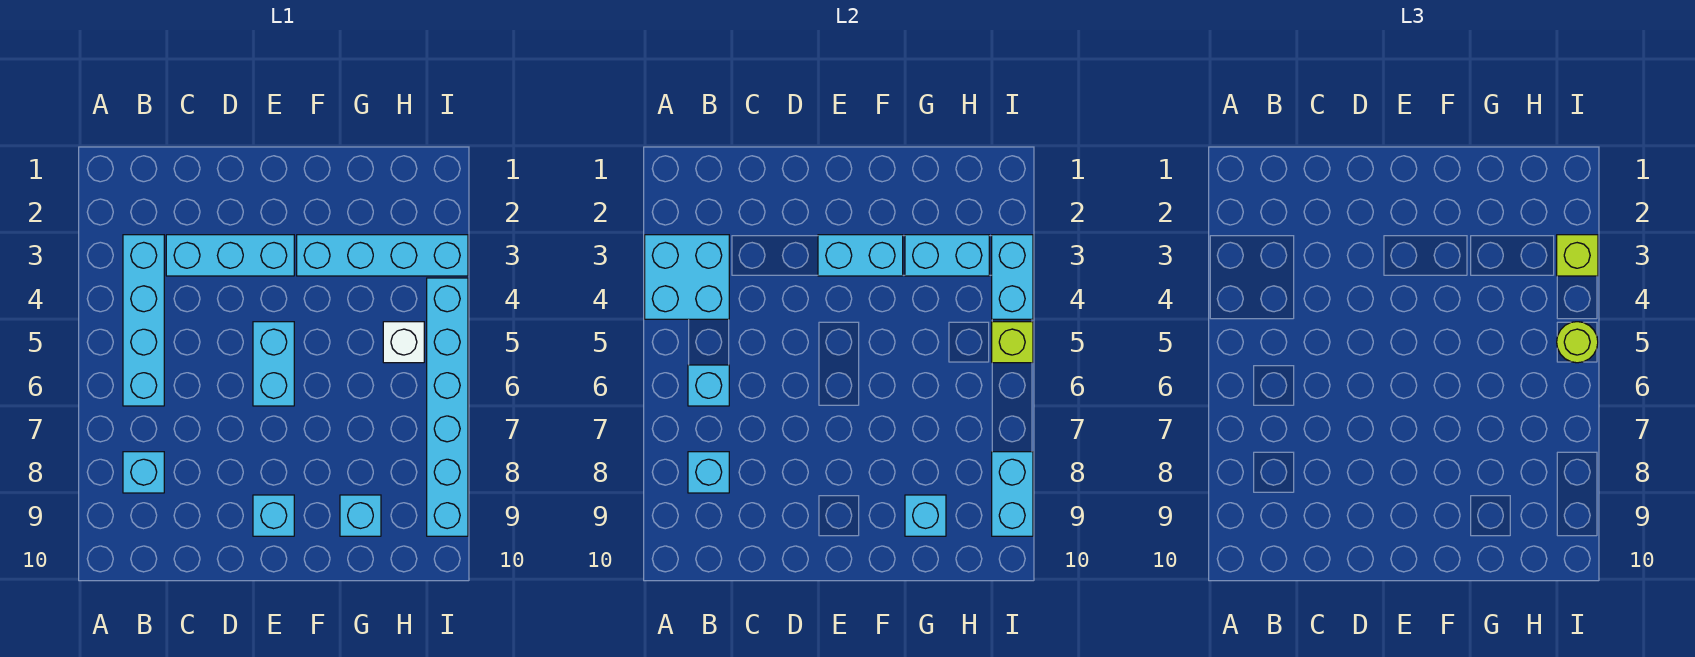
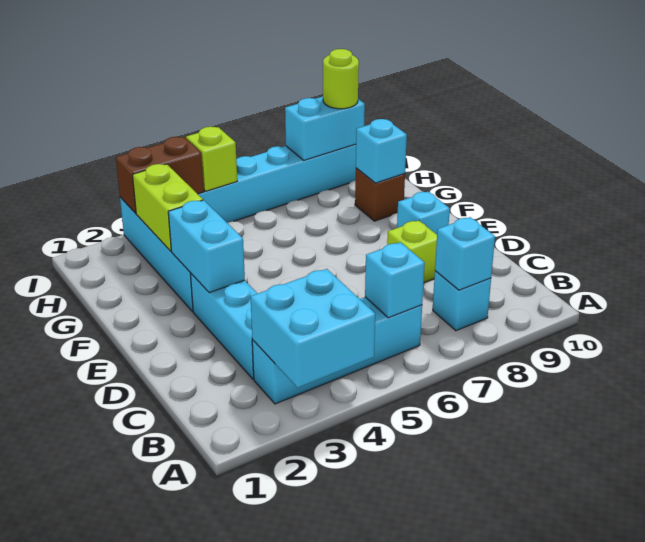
cyan brick E5:E6 level 1 -> none
cyan brick G3:H3 level 2 -> lime brick G3:H3 level 2
cyan brick G9 level 1 -> brown brick G9 level 1
white brick H5 level 1 -> none
cyan brick I3:I4 level 2 -> brown brick I3:I4 level 2
lime brick I3 level 3 -> lime brick D8 level 1
lime round brick I5 level 3 -> lime round brick I9 level 3

